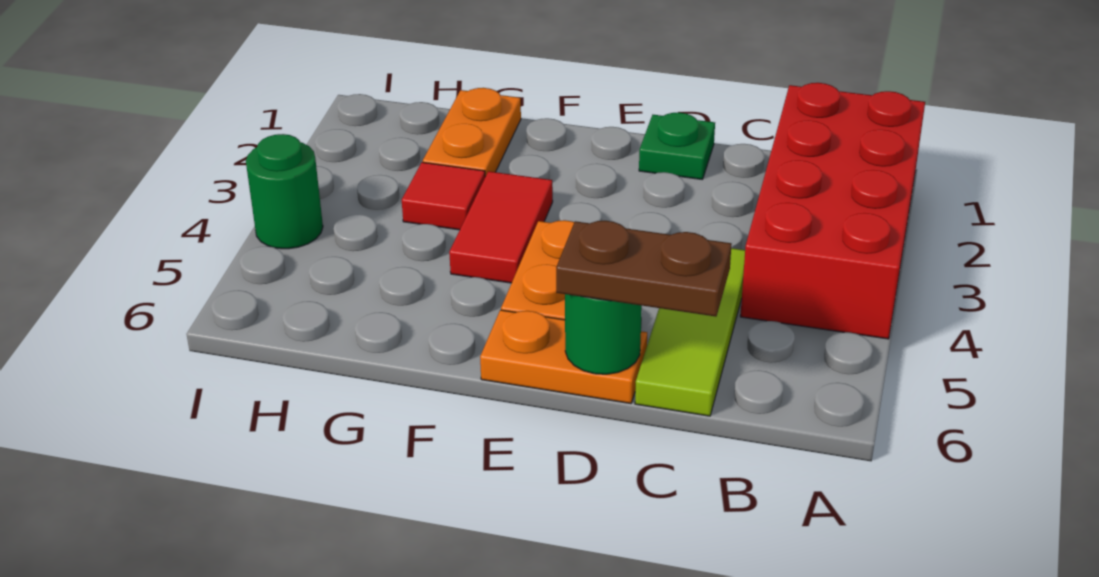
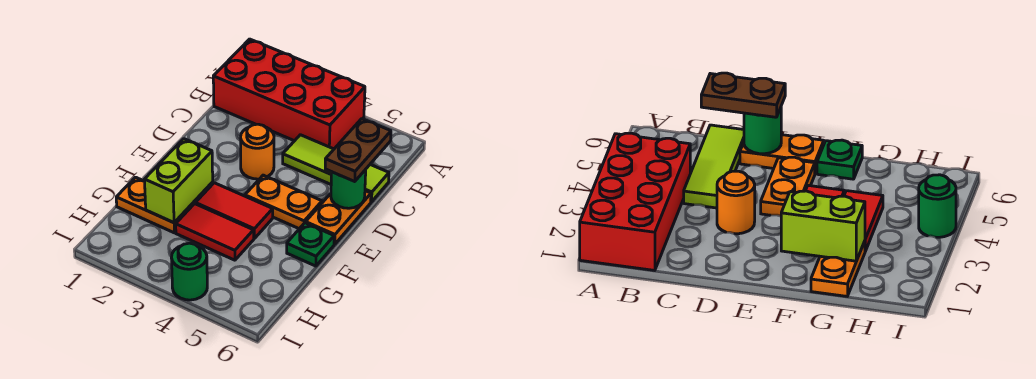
green plate D1 level 1 -> green plate F6 level 1
none -> orange round brick D3 level 1
none -> lime brick F2:G2 level 2
red tile G3 level 1 -> red tile G3:G4 level 1

